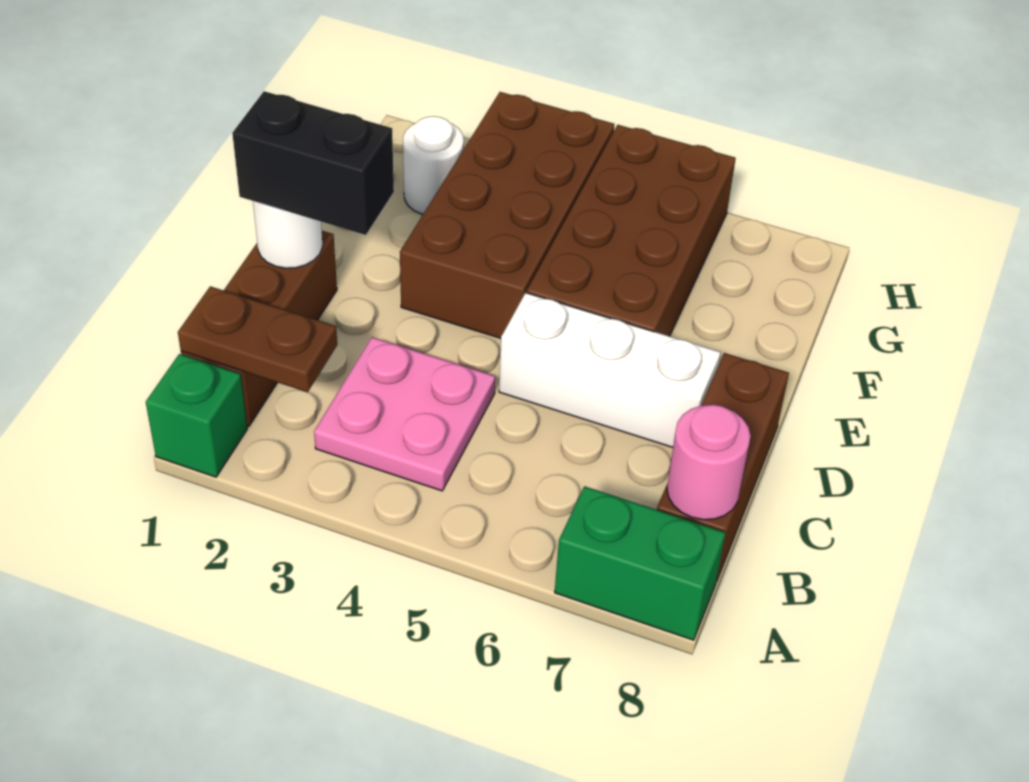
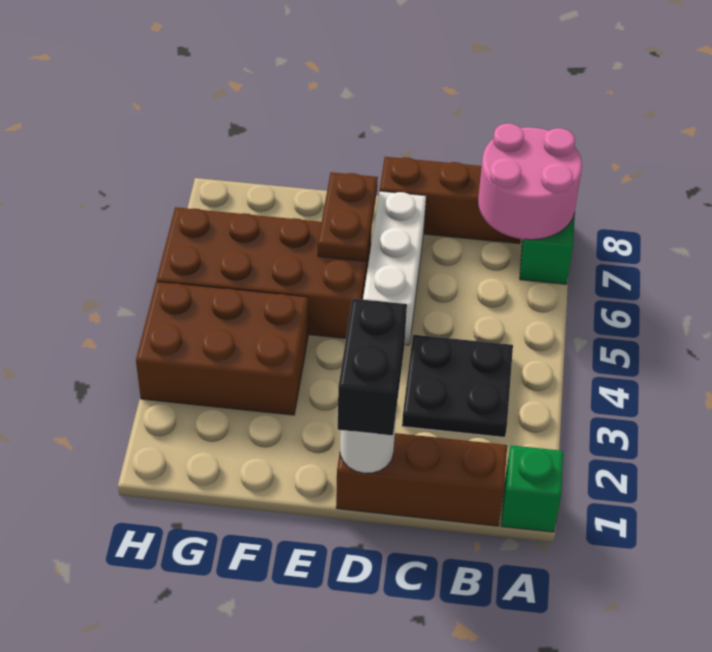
brown plate B1:B2 level 2 -> brown plate E6:E7 level 2
pink plate B3:C4 level 1 -> black plate B3:C4 level 1
pink round brick B8 level 2 -> pink round brick A7:B8 level 2
brown brick E3:H4 level 1 -> brown brick F3:H4 level 1
white round brick G2 level 1 -> none

